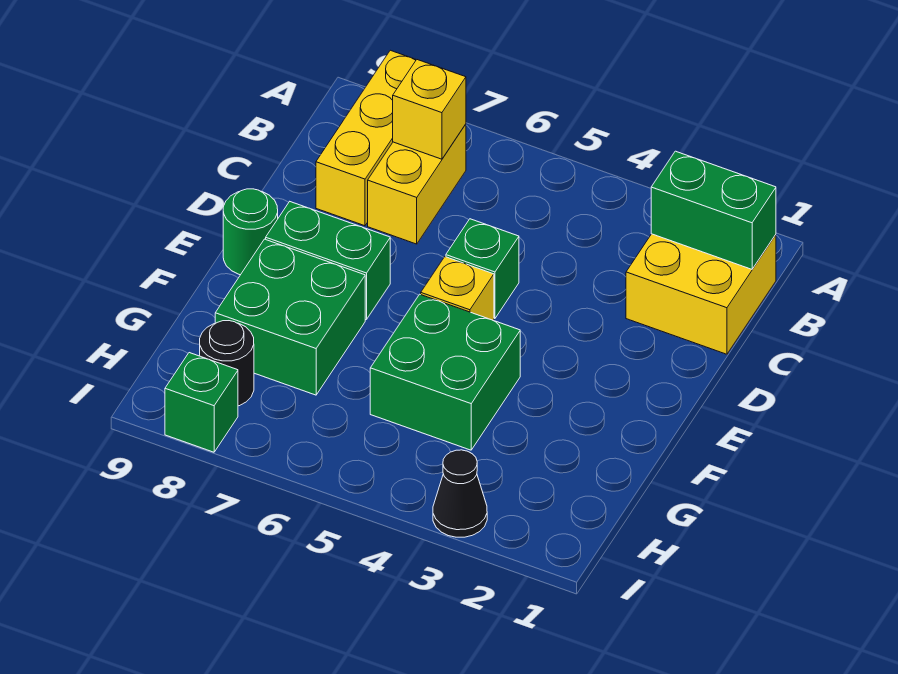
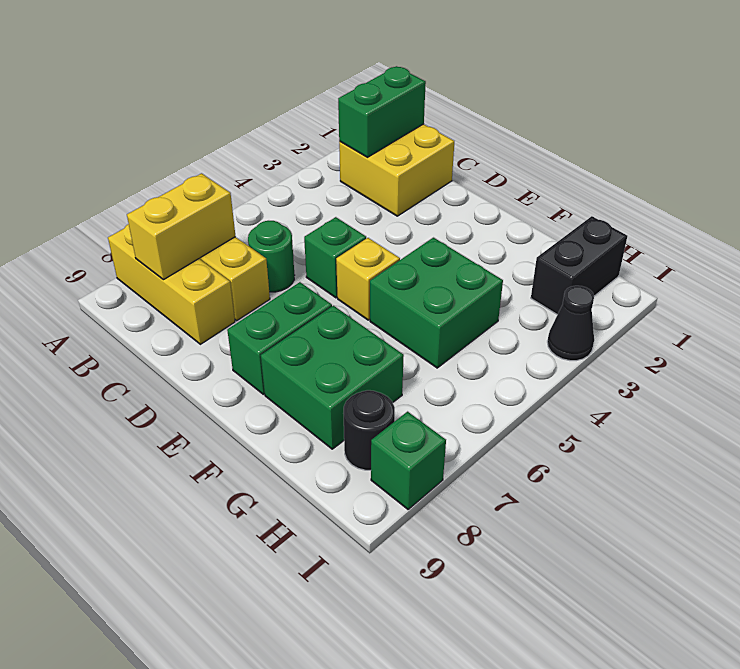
yellow brick B7 level 2 -> yellow brick B7:B8 level 2
green round brick E9 level 1 -> green round brick C6 level 1
none -> black brick H1:H2 level 1

